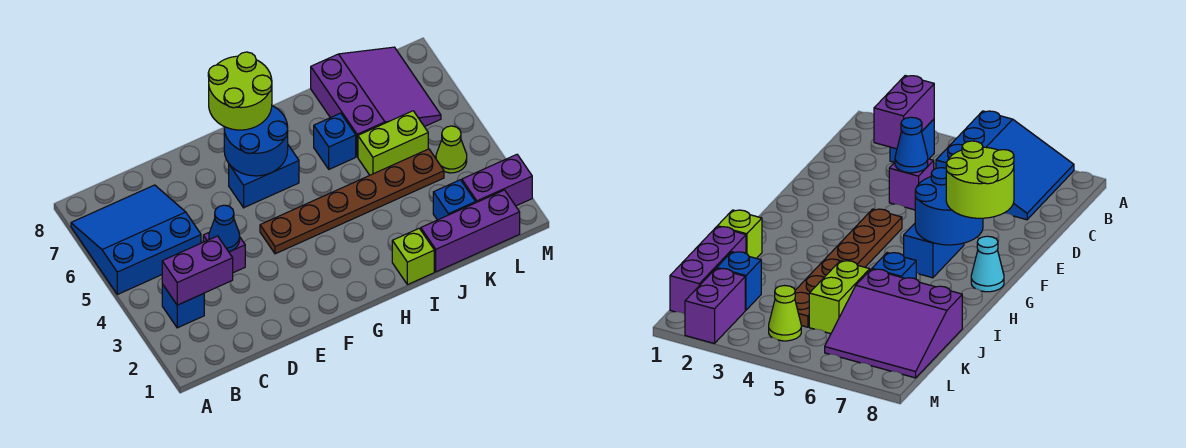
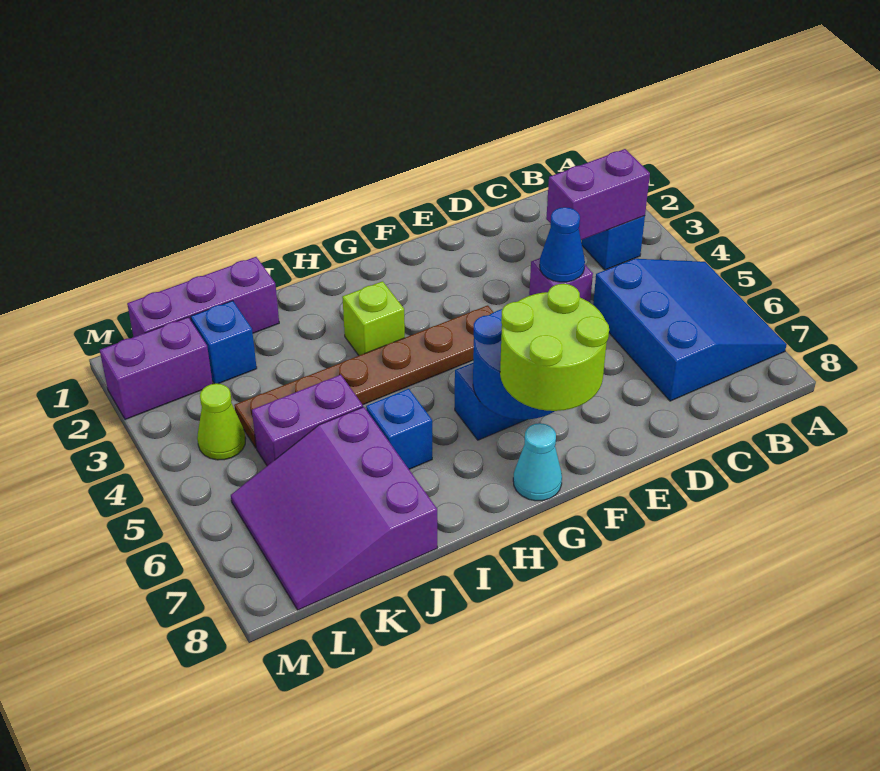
blue slope A5:C7 level 1 top 5 -> blue slope A5:C7 level 1 top C
lime brick I1 level 1 -> lime brick H3 level 1
lime brick J5:K5 level 1 -> purple brick J5:K5 level 1

